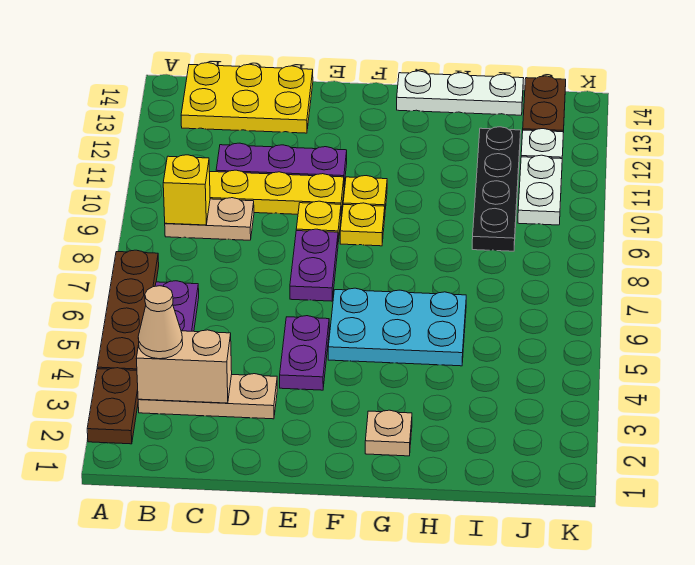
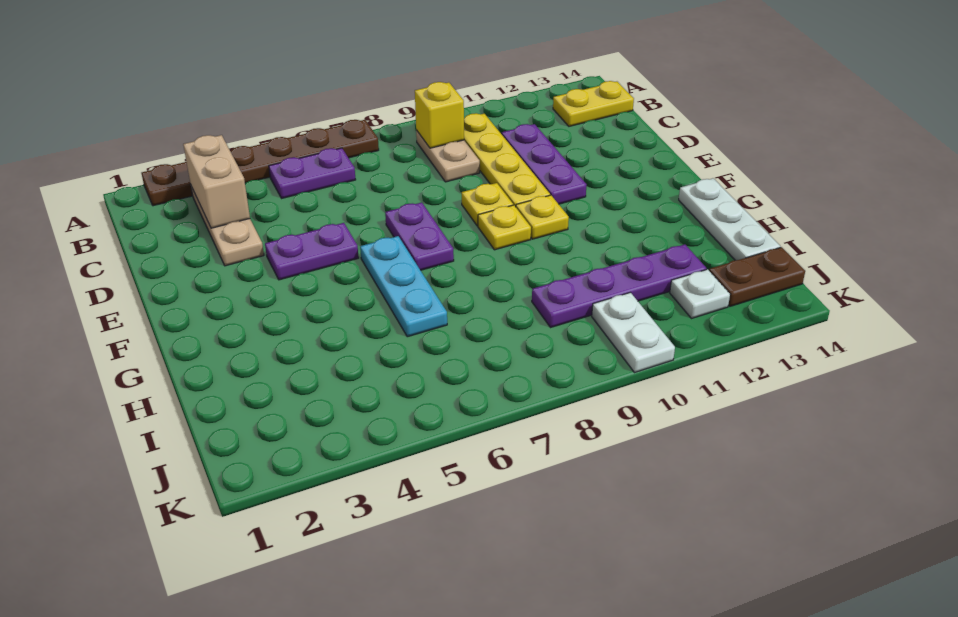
tan cone B3 level 3 -> none
yellow plate B13:D14 level 1 -> yellow plate B13:B14 level 1
purple plate E7:E8 level 1 -> purple plate E7:F7 level 1
cyan plate F5:H6 level 1 -> cyan plate F6:H6 level 1
tan plate G2 level 1 -> none
black plate I9:I12 level 1 -> purple plate I9:I12 level 1
white plate J10:J11 level 1 -> white plate J10:K10 level 1

